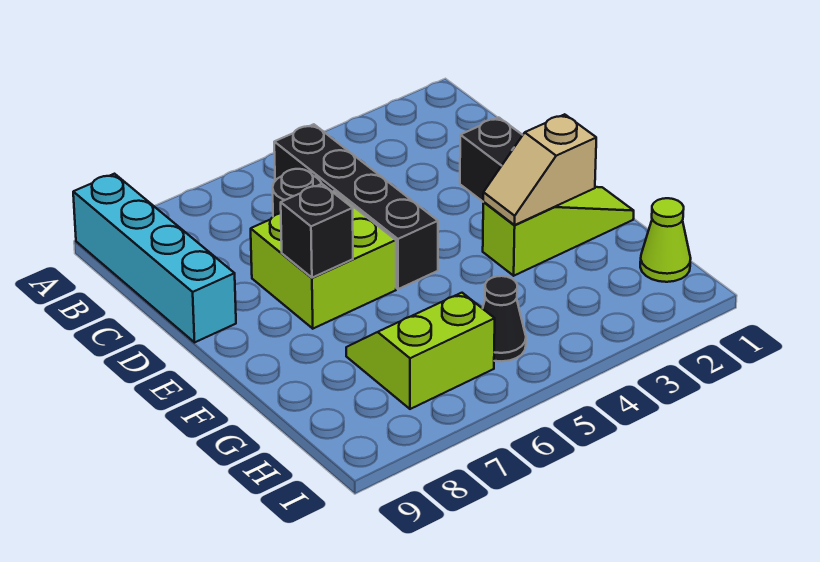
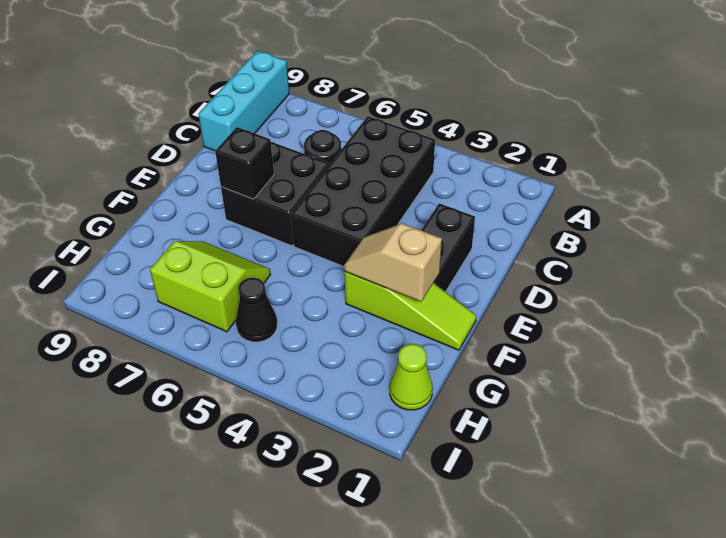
cyan brick A9:D9 level 1 -> cyan brick A9:C9 level 1
black brick B5:E5 level 1 -> black brick B4:E5 level 1
lime brick D6:E7 level 1 -> black brick D6:E7 level 1

